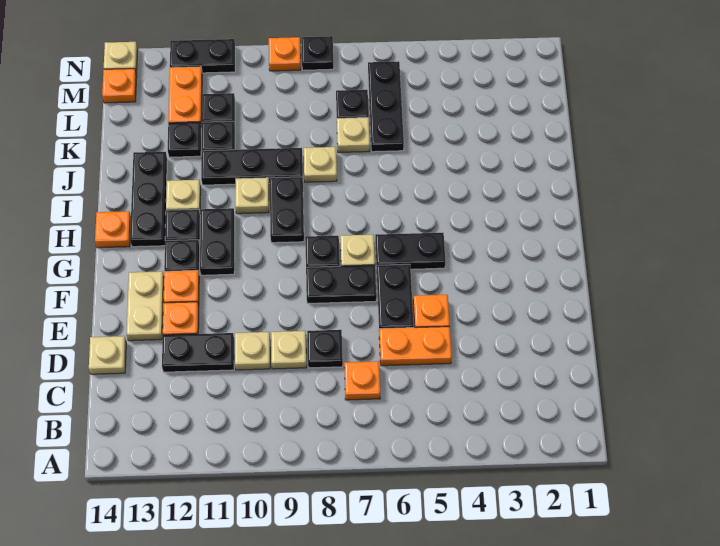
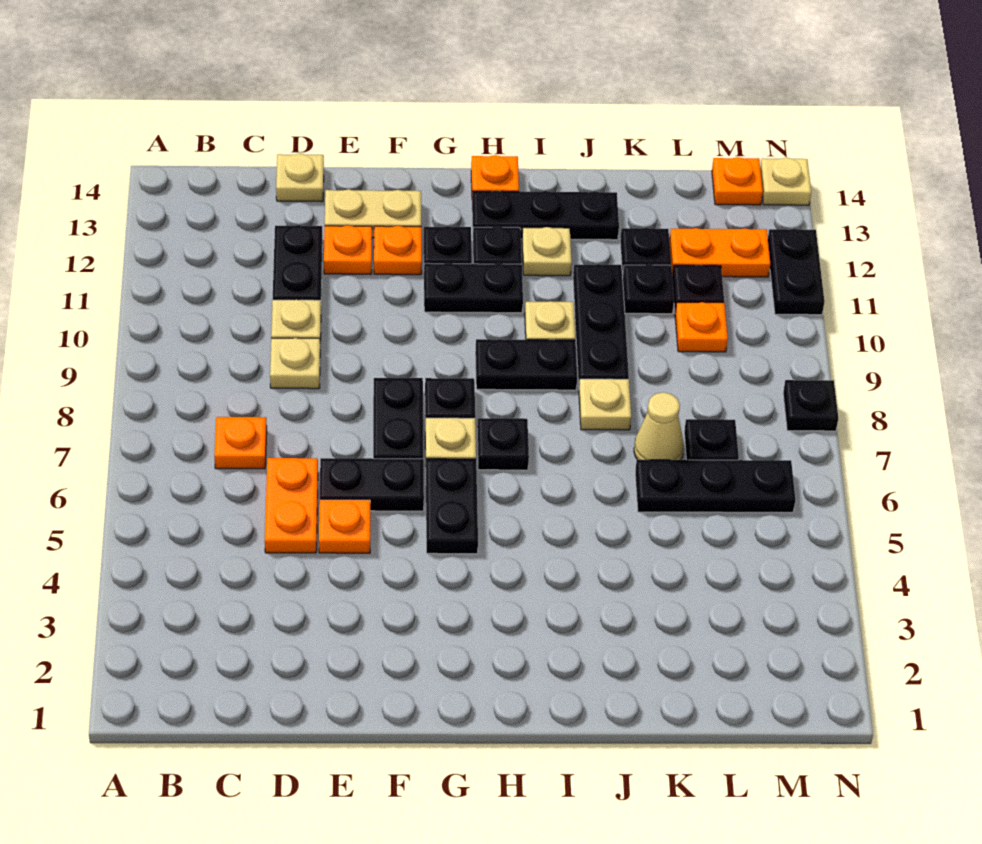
black plate D8 level 1 -> black plate H7 level 1
tan plate K7 level 1 -> tan cone K7 level 1
orange plate N9 level 1 -> orange plate L10 level 1

